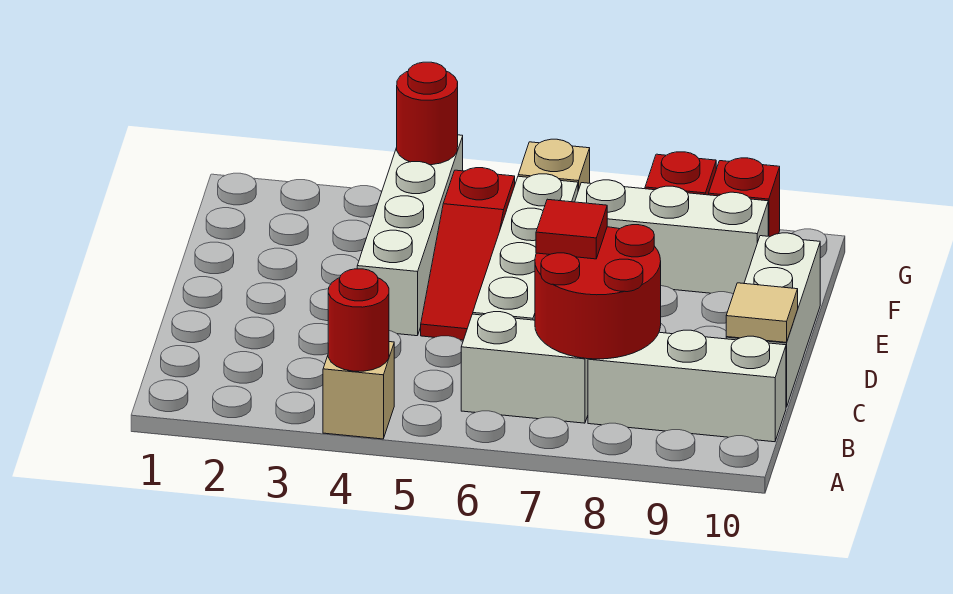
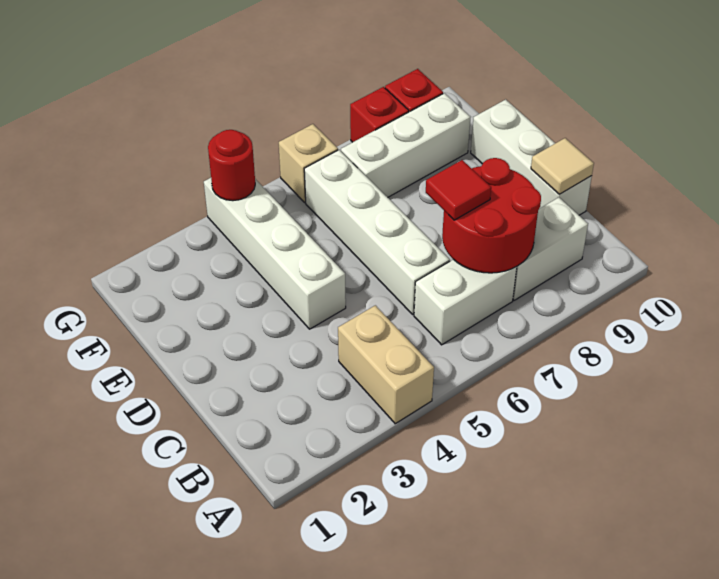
tan brick A4 level 1 -> tan brick A4:B4 level 1
red round brick A4 level 2 -> none
white brick B8:B10 level 1 -> white brick B8:B9 level 1
red slope D5:F5 level 1 top F -> none

